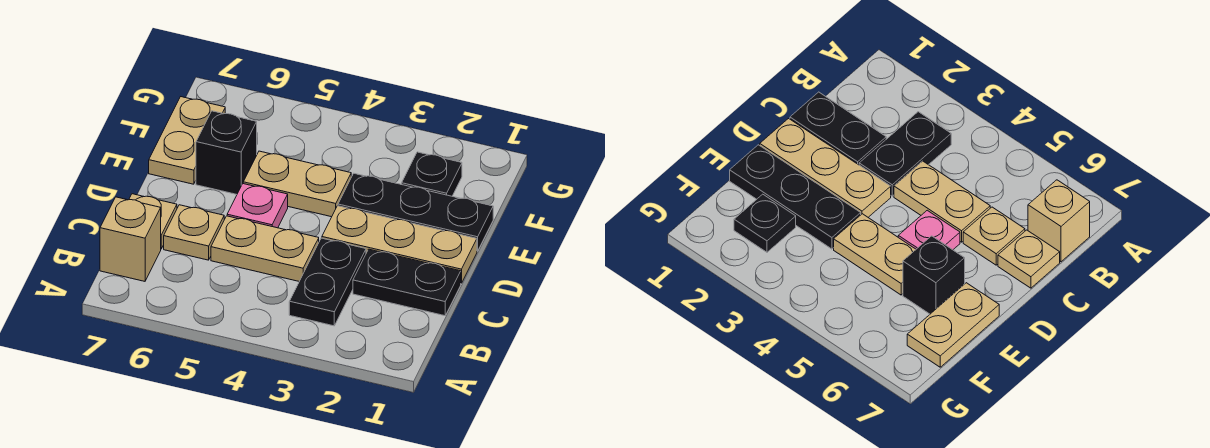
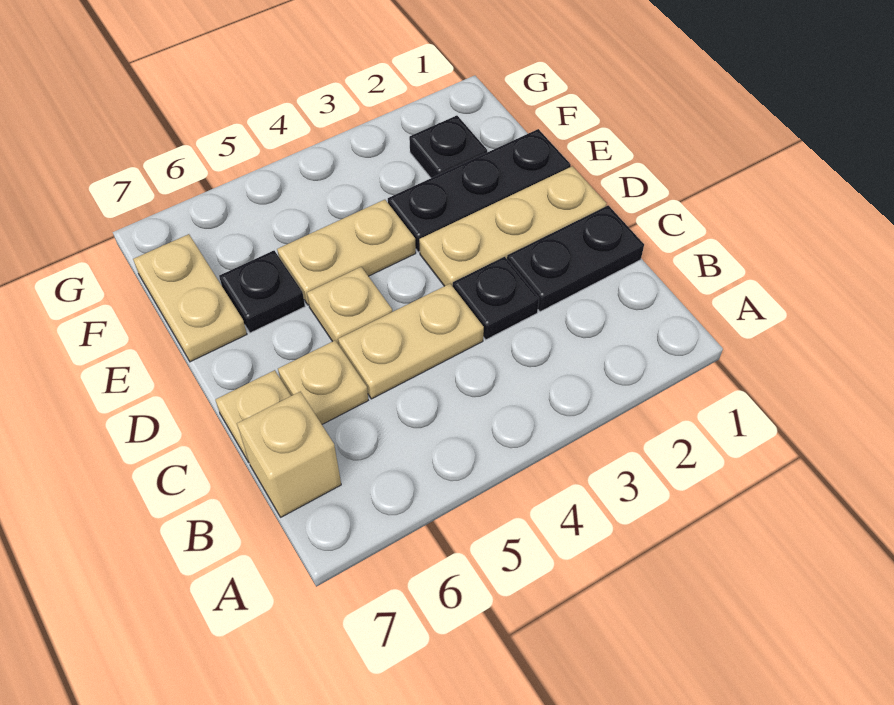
black plate B3:C3 level 1 -> black plate C3 level 1
pink plate D5 level 1 -> tan plate D5 level 1
black brick E6 level 1 -> black plate E6 level 1

